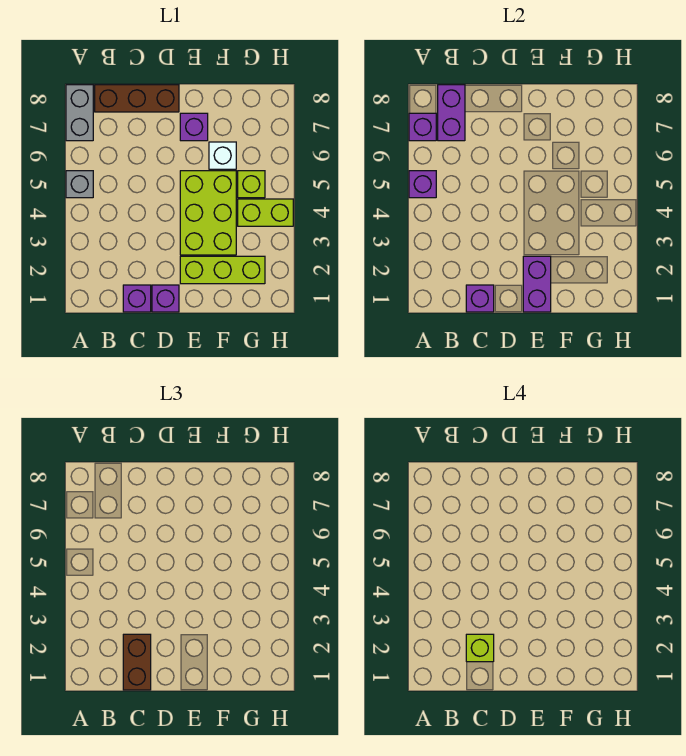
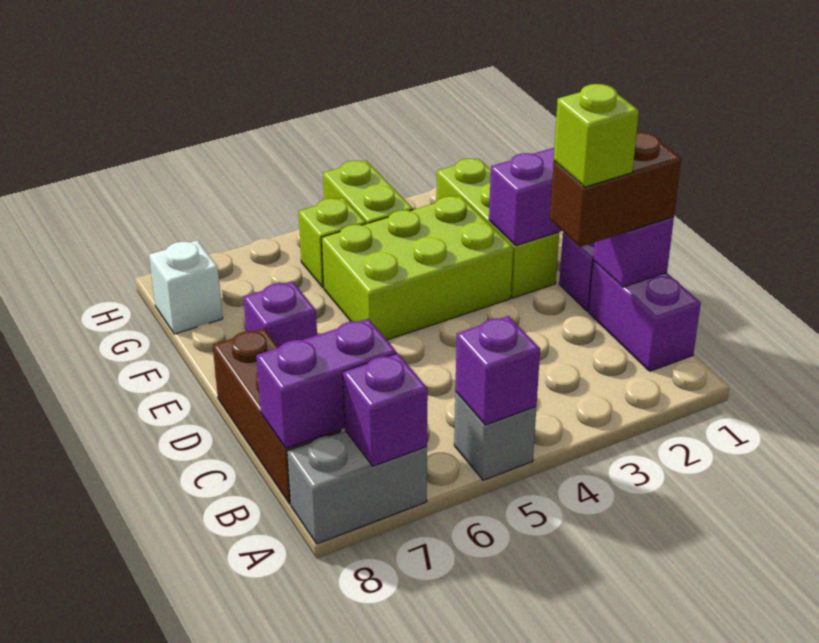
purple brick C1 level 1 -> purple brick B1:C1 level 1
white brick F6 level 1 -> white brick G8 level 1

